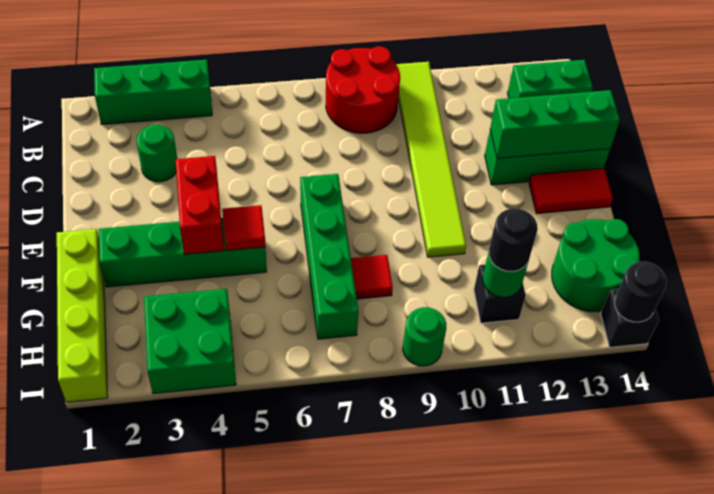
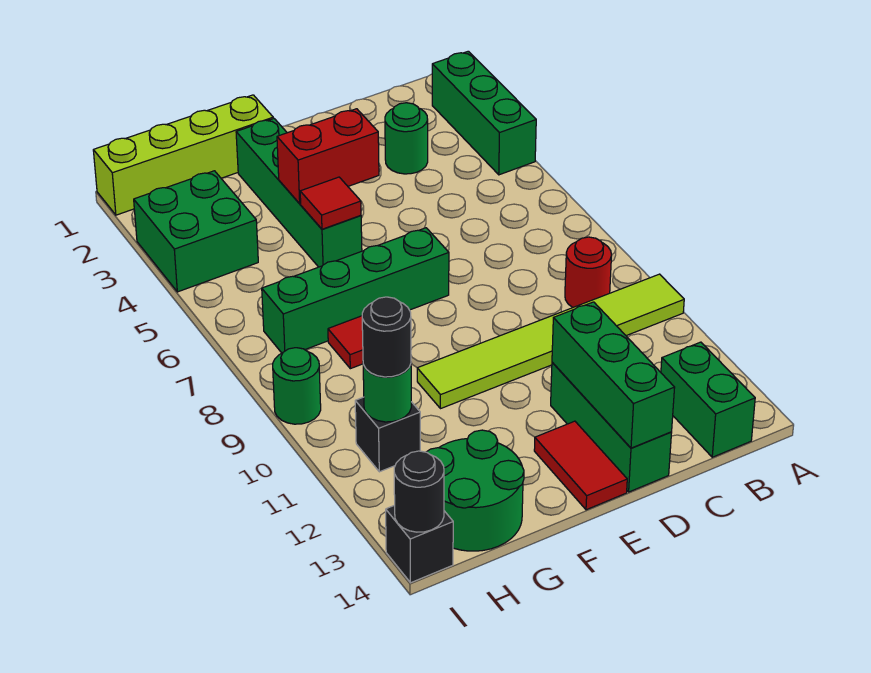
red round brick A8:B9 level 1 -> red round brick B9 level 1

